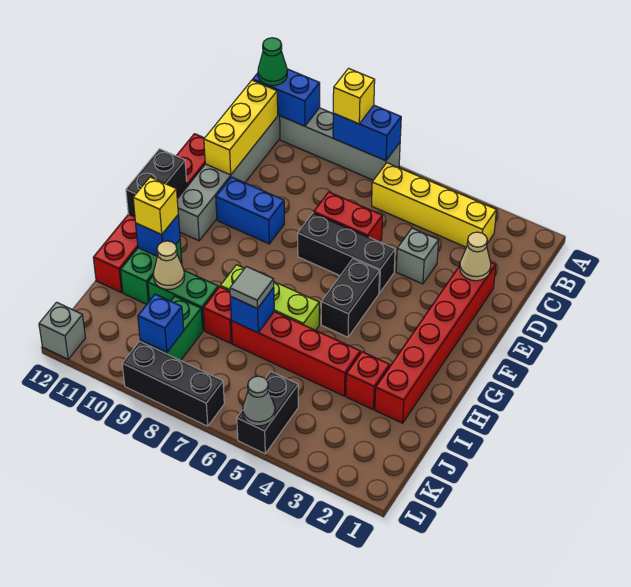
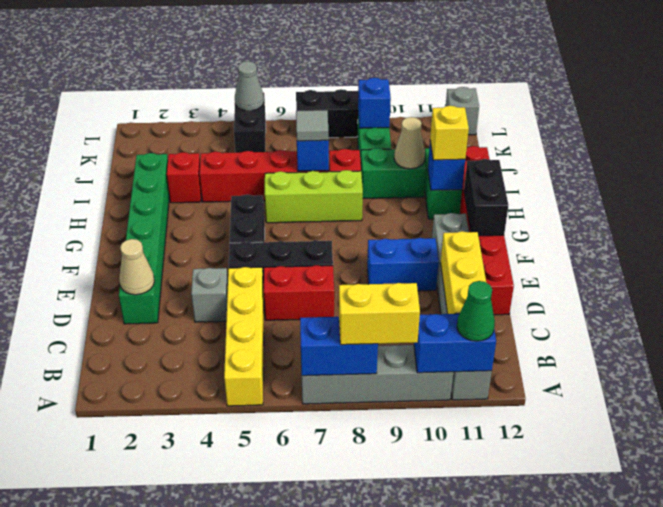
yellow brick A8 level 3 -> yellow brick A8:A9 level 3
yellow brick B3:B6 level 1 -> yellow brick A5:D5 level 1
red brick D2:I2 level 1 -> green brick D2:I2 level 1

